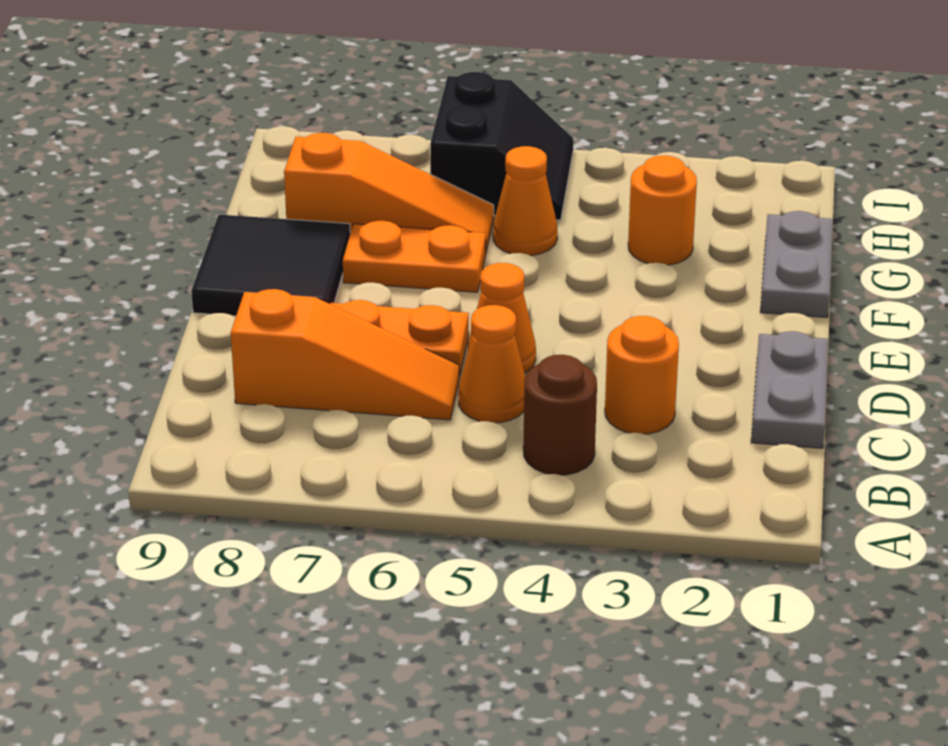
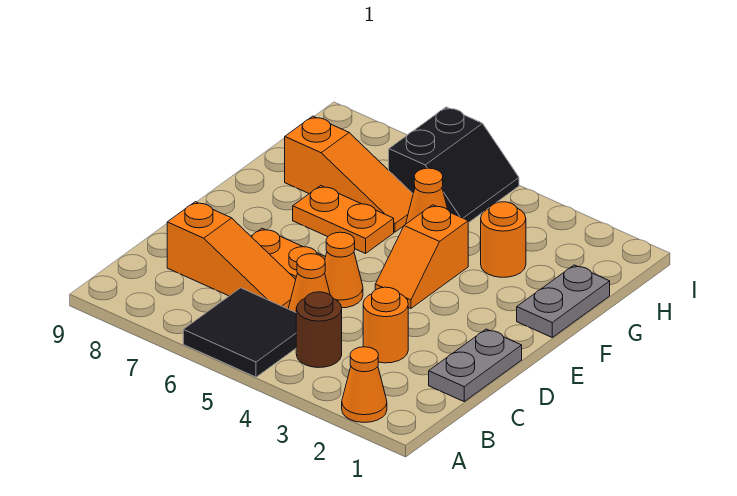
none -> orange cone A2 level 1
none -> orange slope E4:F4 level 1 top F
black tile E8:F9 level 1 -> black tile A5:B6 level 1

